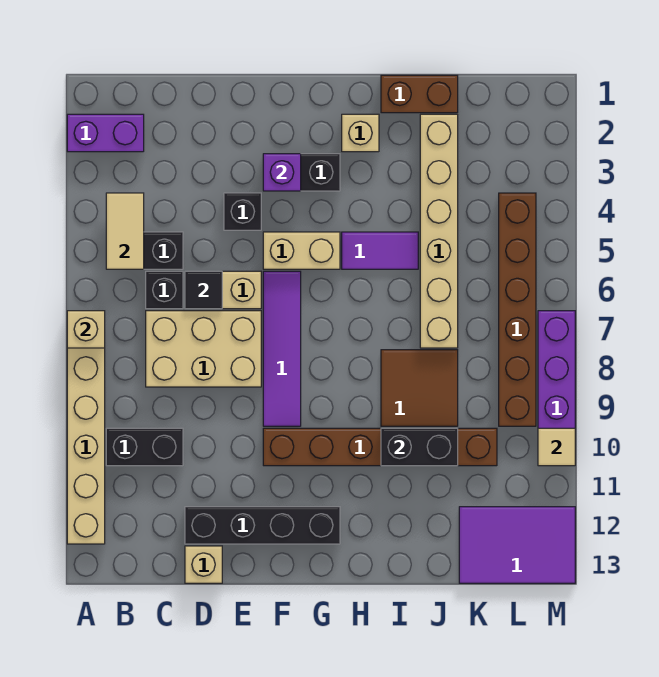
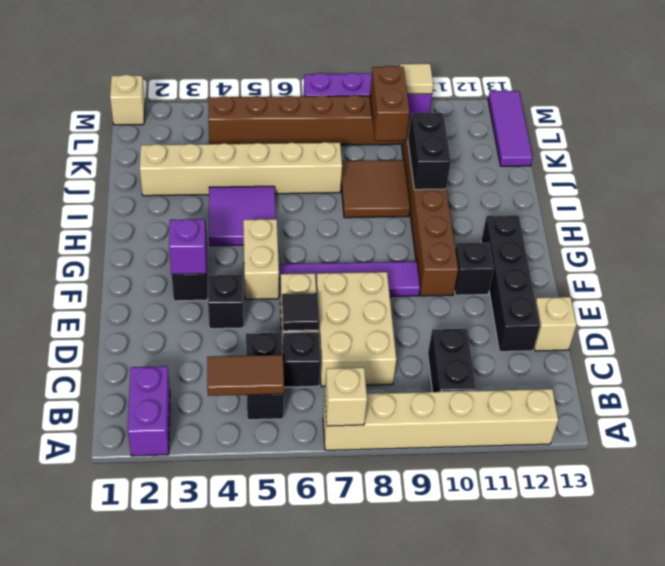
tan tile B4:B5 level 2 -> brown tile B4:B5 level 2
none -> black brick F11 level 1
tan brick H2 level 1 -> tan brick M1 level 1
purple tile H5:I5 level 1 -> purple tile H4:I5 level 1
brown brick I1:J1 level 1 -> brown brick K9:L9 level 2
purple tile K12:M13 level 1 -> purple tile K13:M13 level 1

